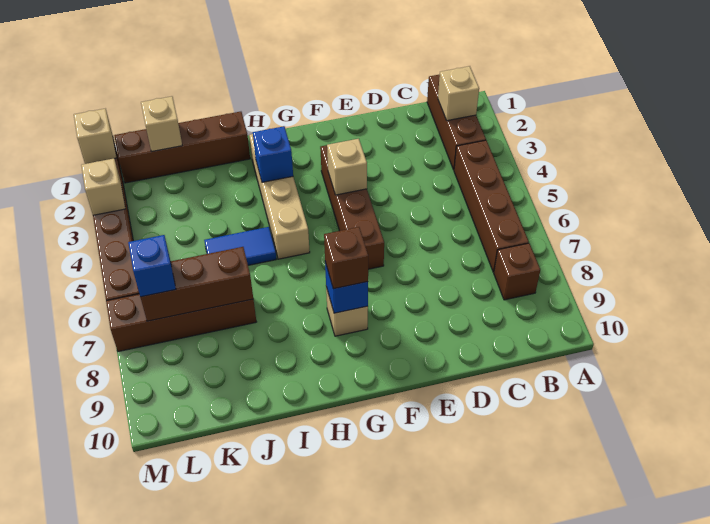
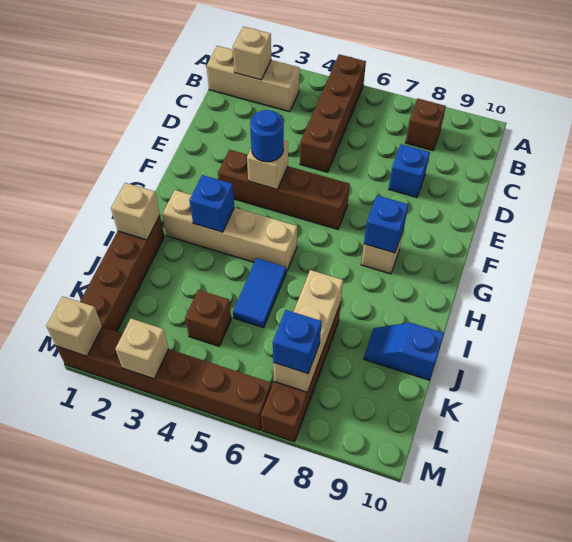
brown brick B1:B3 level 1 -> tan brick B1:B3 level 1
brown brick B4:B7 level 1 -> brown brick A5:D5 level 1
none -> blue brick D8 level 1
none -> blue round brick F4 level 3
brown brick G8 level 3 -> brown brick K4 level 1
brown brick J7:L7 level 2 -> tan brick J7:L7 level 2
none -> blue slope J9:J10 level 1 top 10
tan brick K1 level 2 -> tan brick I1 level 2

